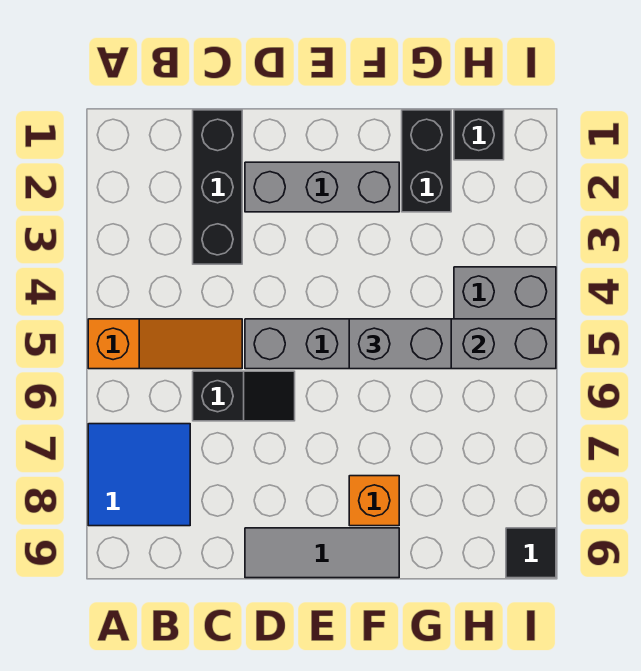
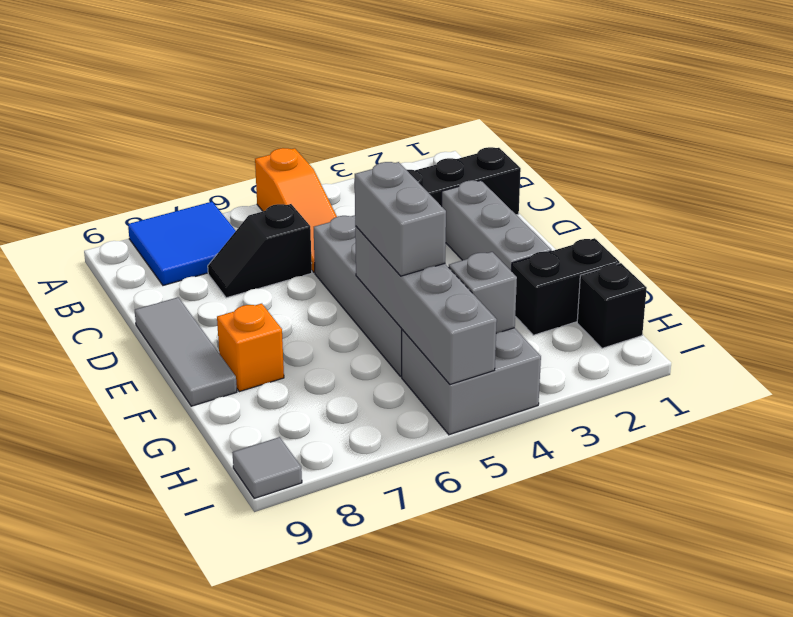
black slope C6:D6 level 1 top C -> black slope C6:C7 level 1 top 6
none -> grey brick H4 level 2
black tile I9 level 1 -> grey tile I9 level 1

